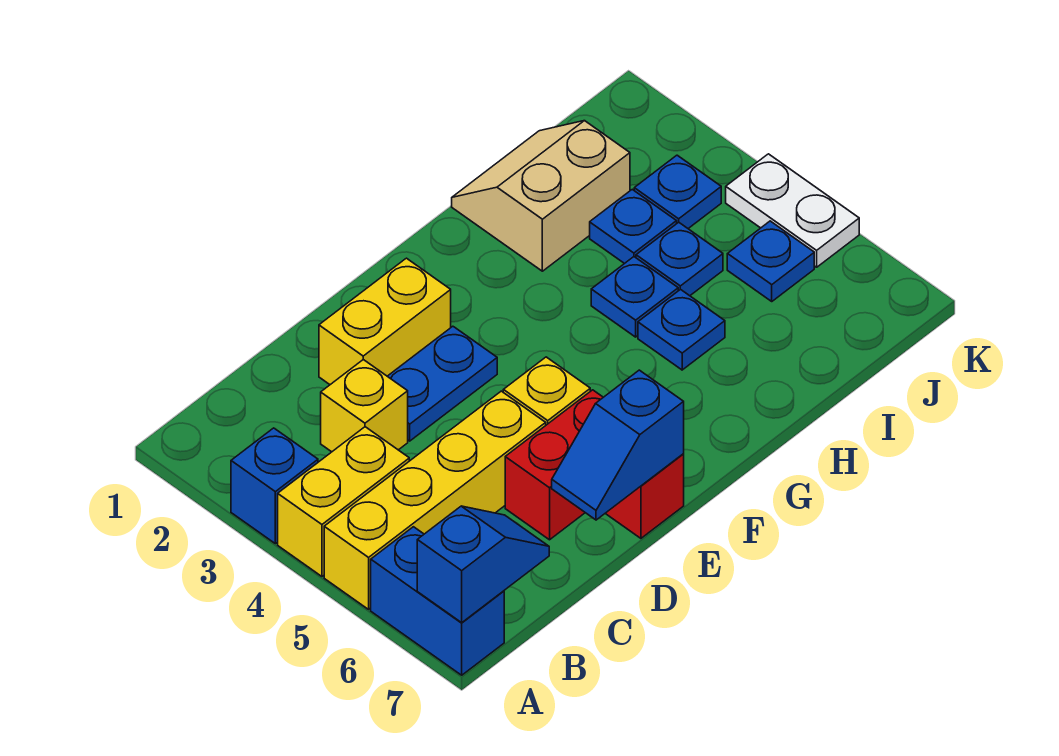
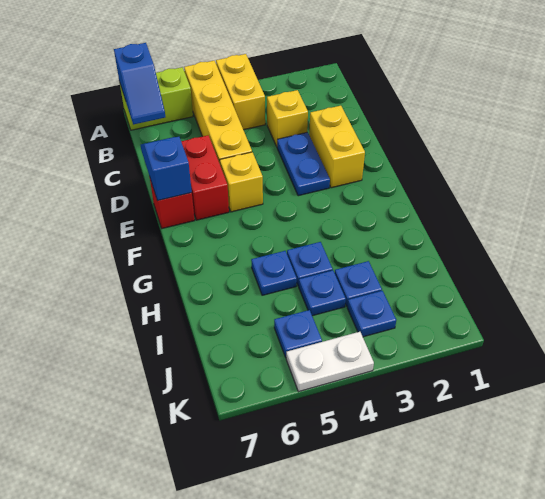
blue brick A3 level 1 -> none
blue brick A6:A7 level 1 -> lime brick A6:A7 level 1
tan slope H1:I2 level 1 top 2 -> none

